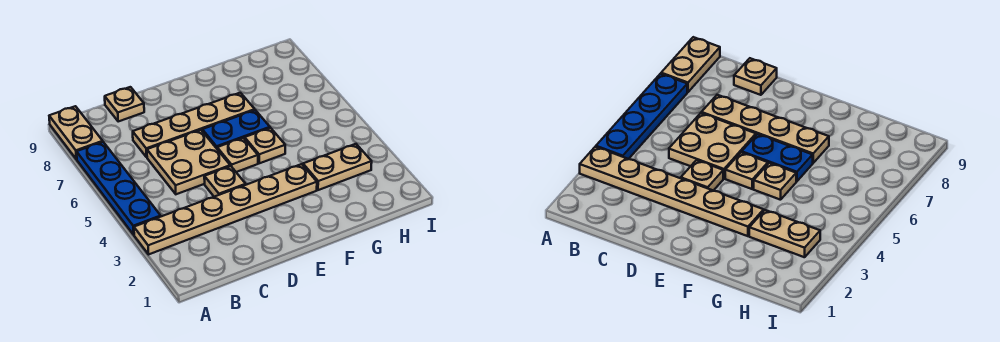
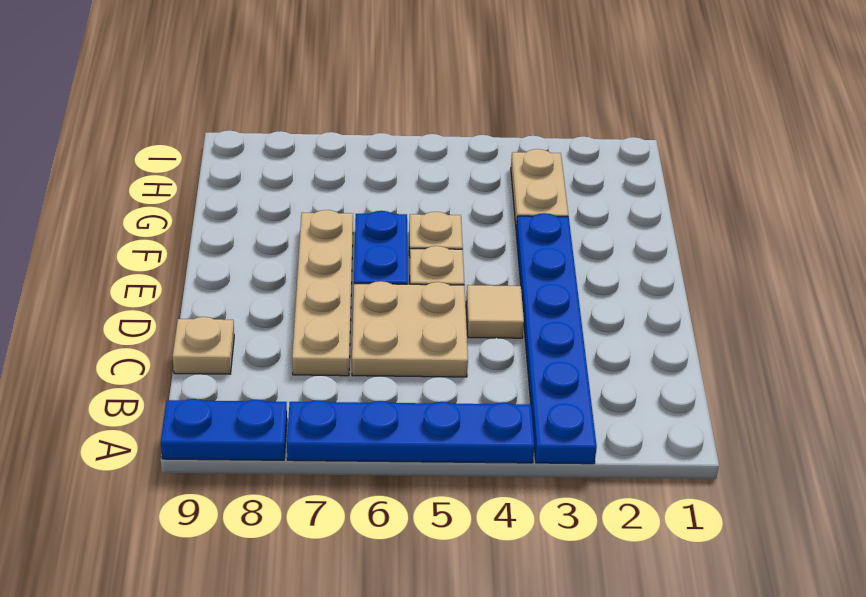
tan plate A3:F3 level 1 -> blue plate A3:F3 level 1
tan plate A8:A9 level 1 -> blue plate A8:A9 level 1
tan plate D4 level 1 -> tan tile D4 level 1

